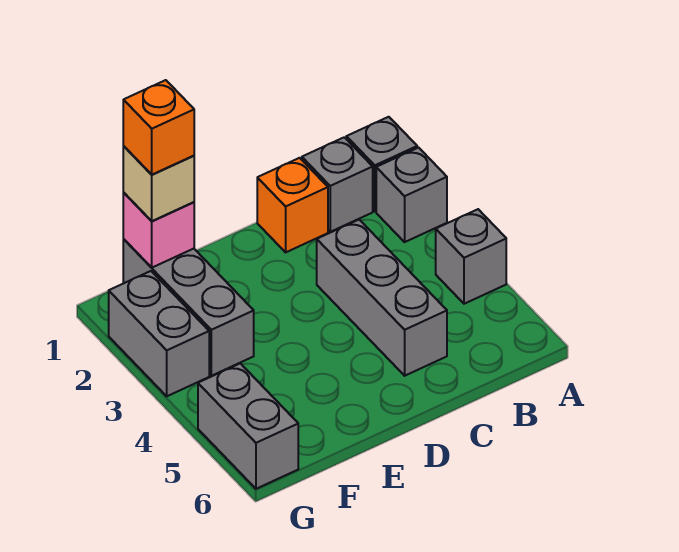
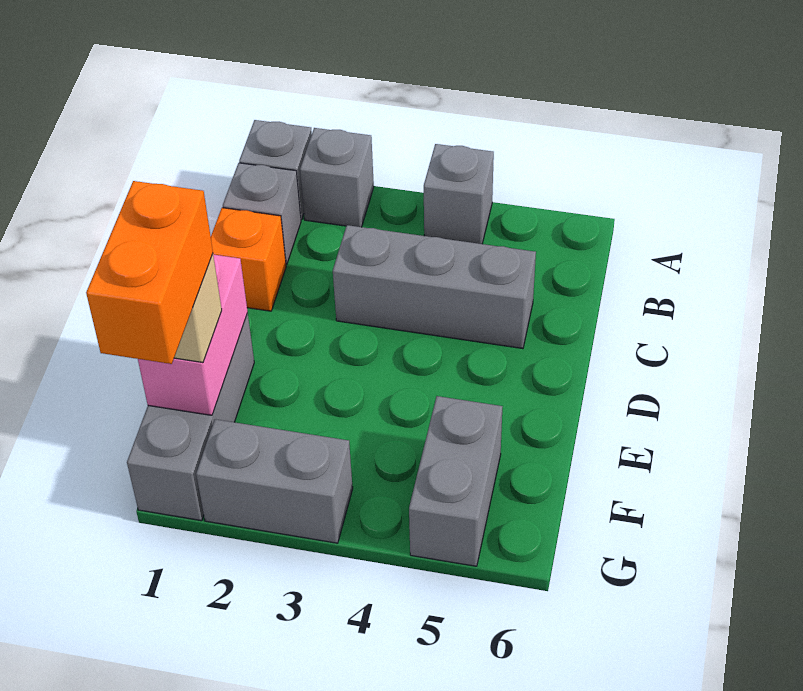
grey brick F1:F3 level 1 -> grey brick E1:G1 level 1
pink brick F1 level 2 -> pink brick E1:F1 level 2
orange brick F1 level 4 -> orange brick F1:G1 level 4
grey brick G5:G6 level 1 -> grey brick F5:G5 level 1

